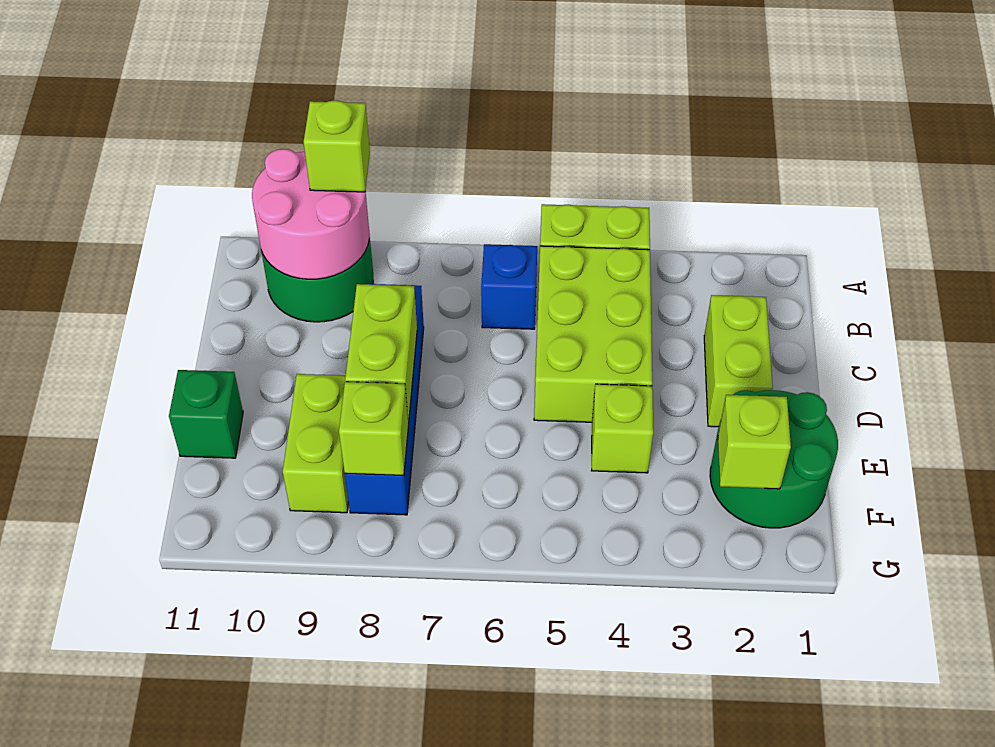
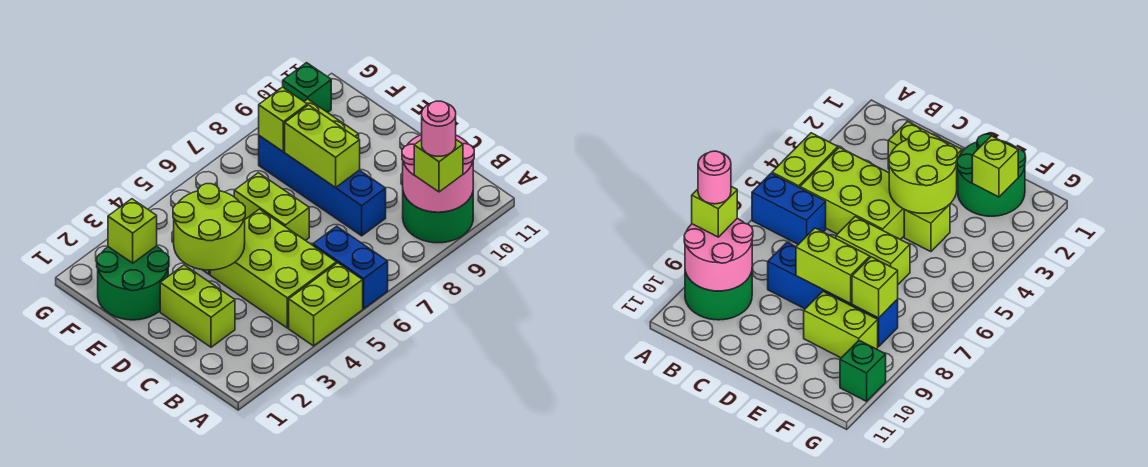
none -> pink round brick A9 level 4
blue brick B6 level 1 -> blue brick A6:B6 level 1
none -> lime round brick D3:E4 level 2
none -> lime brick D6:E6 level 1
green brick E11 level 1 -> green brick G10 level 1

